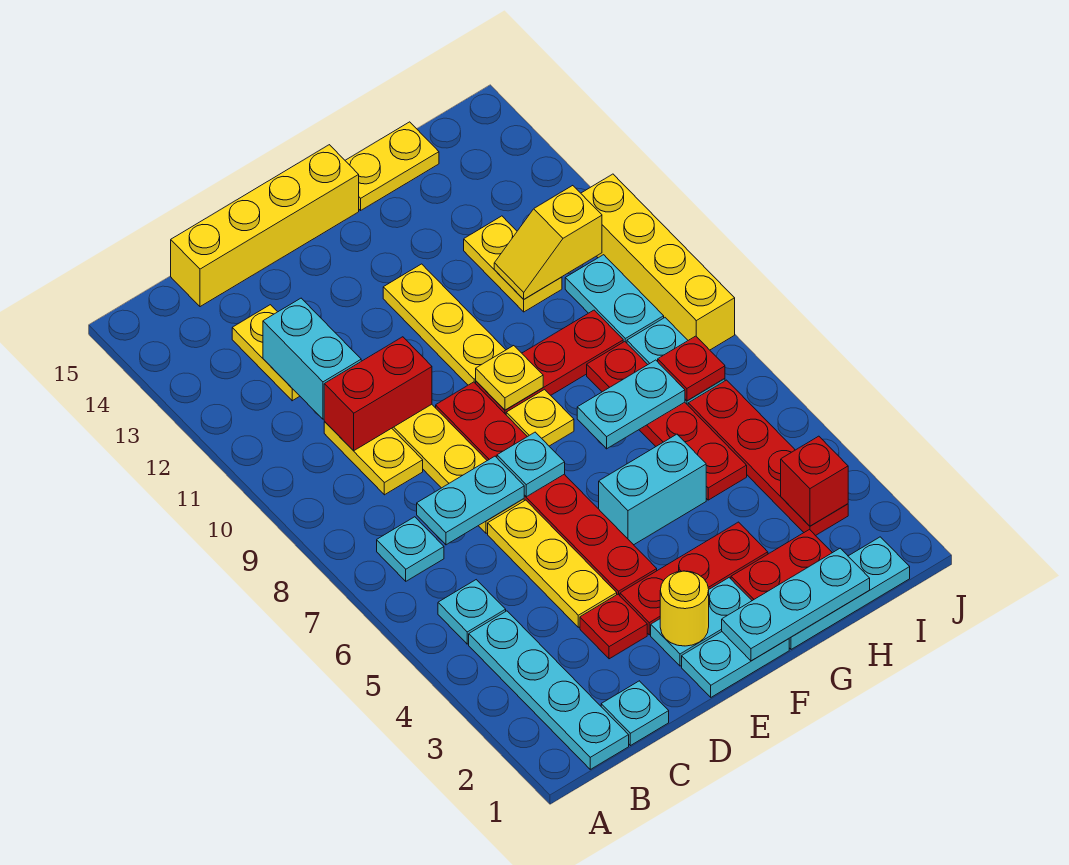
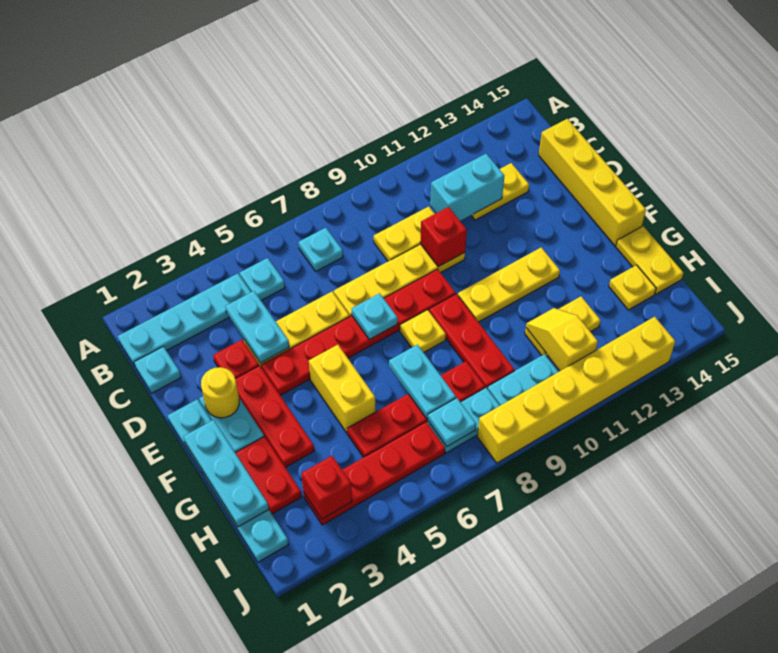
cyan plate C7:D7 level 2 -> cyan plate C4:D4 level 2
red brick C10:D10 level 2 -> red brick D10 level 2
cyan brick F5:G5 level 1 -> yellow brick F5:G5 level 1
yellow plate F9 level 2 -> yellow plate H14 level 1
red plate I7 level 2 -> cyan plate I7 level 2
yellow brick J8:J11 level 1 -> yellow brick J8:J13 level 1

